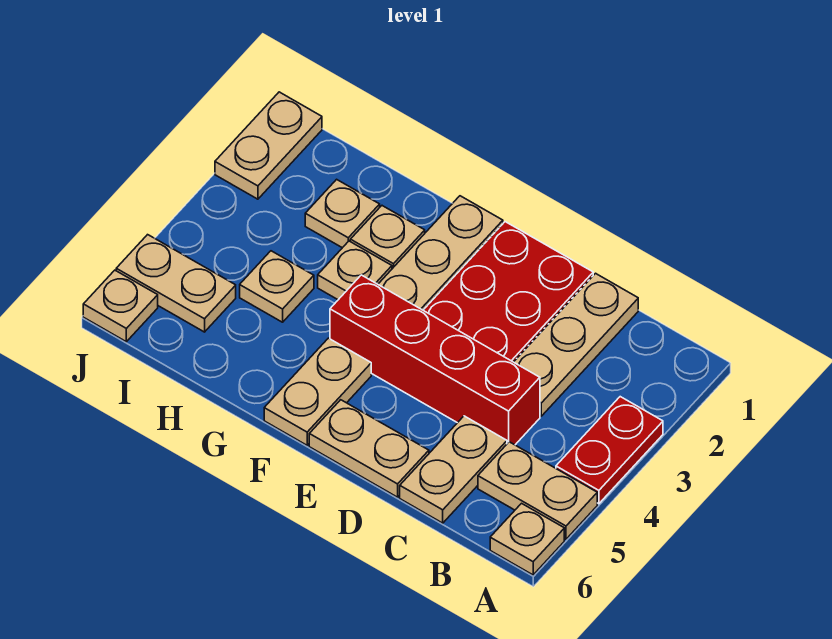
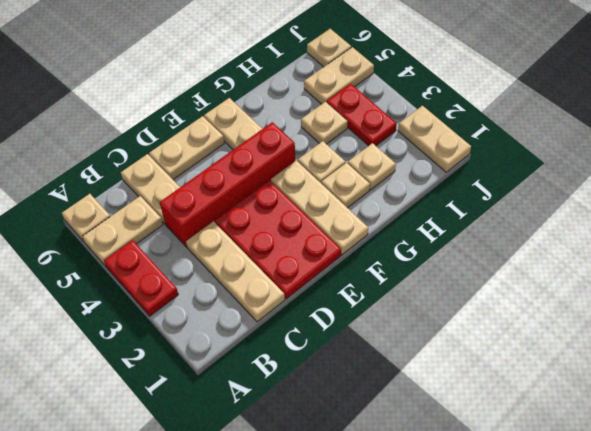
none -> red plate I3:I4 level 1

